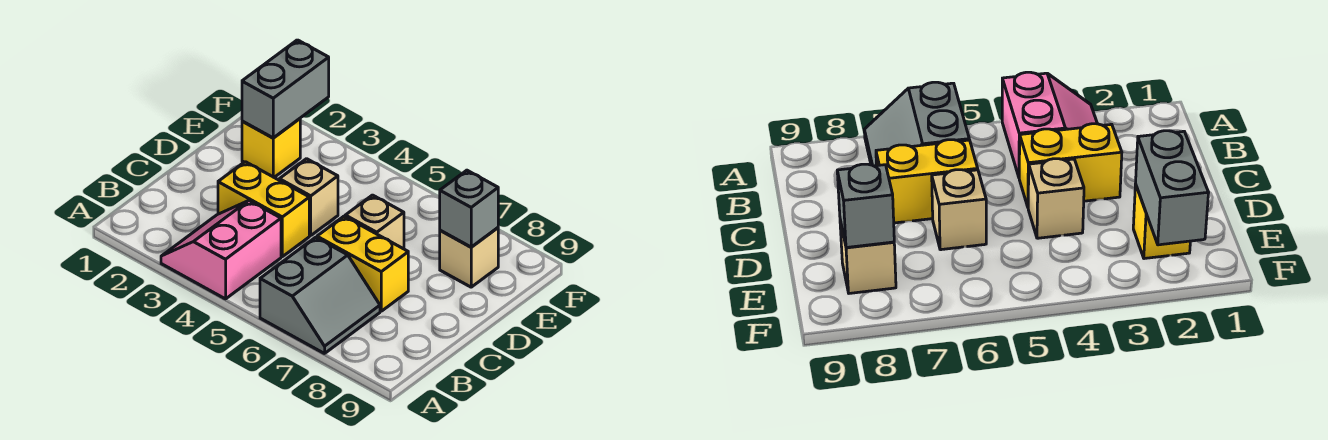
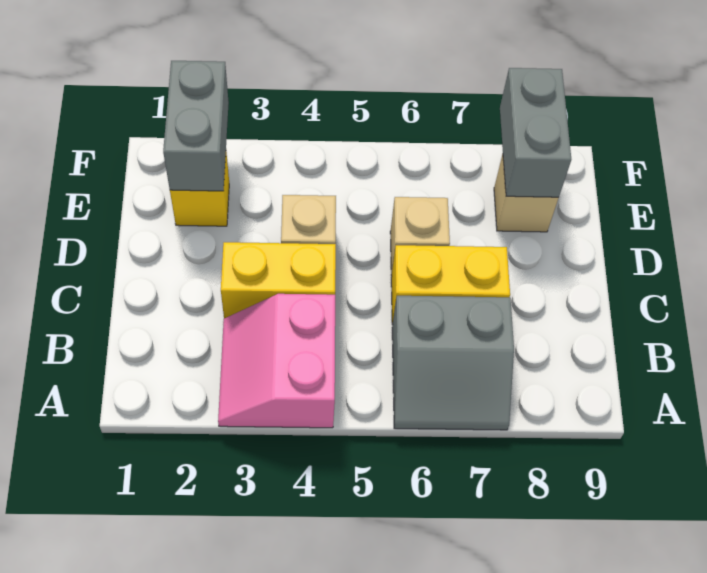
grey slope A6:B7 level 1 top 6 -> grey slope A6:B7 level 1 top B
grey brick E8 level 2 -> grey brick E8:F8 level 2

